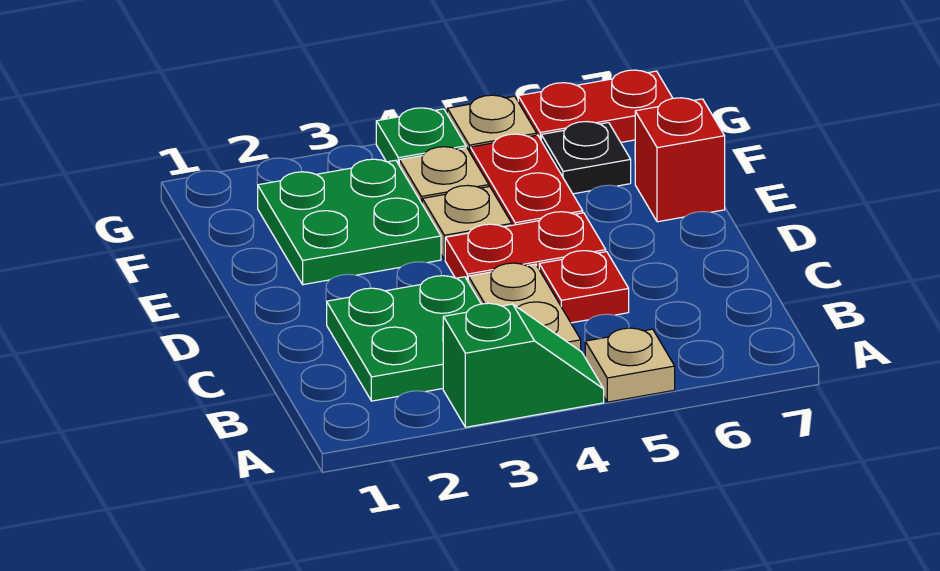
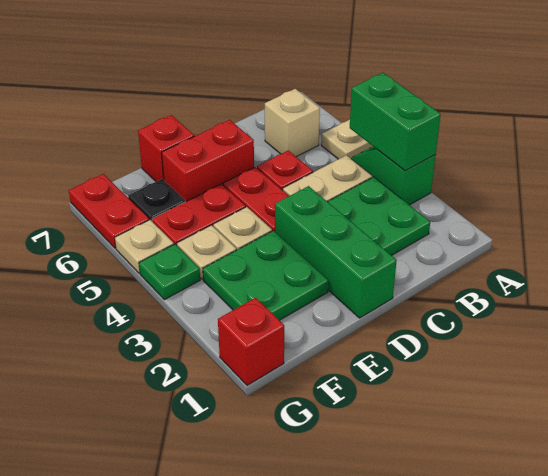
none -> green brick A3:A4 level 2
none -> tan brick B6 level 1
none -> green brick D1:D3 level 1
none -> red brick D6:E6 level 1
none -> red brick G1 level 1

